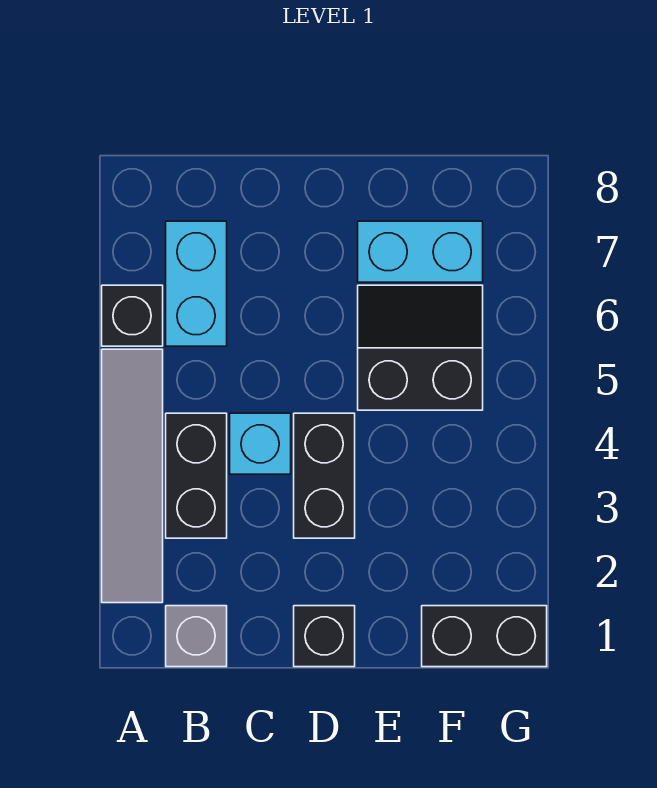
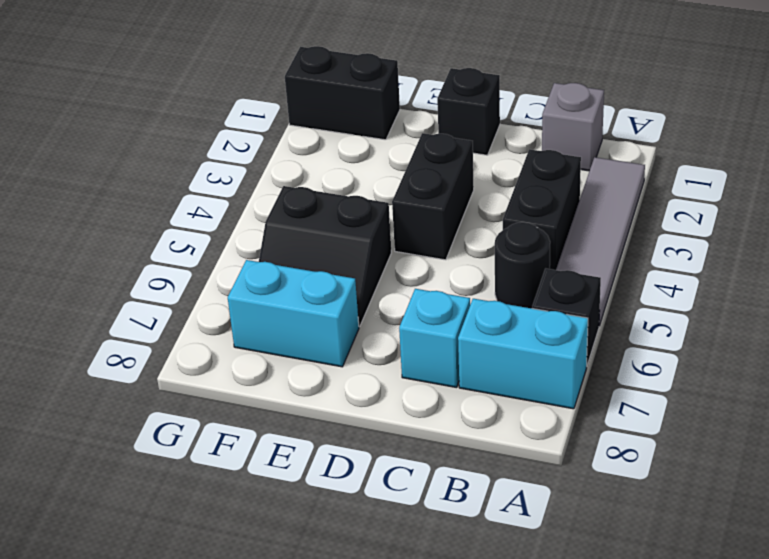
none -> black round brick B5 level 1
cyan brick B6:B7 level 1 -> cyan brick A7:B7 level 1
cyan brick C4 level 1 -> cyan brick C7 level 1

